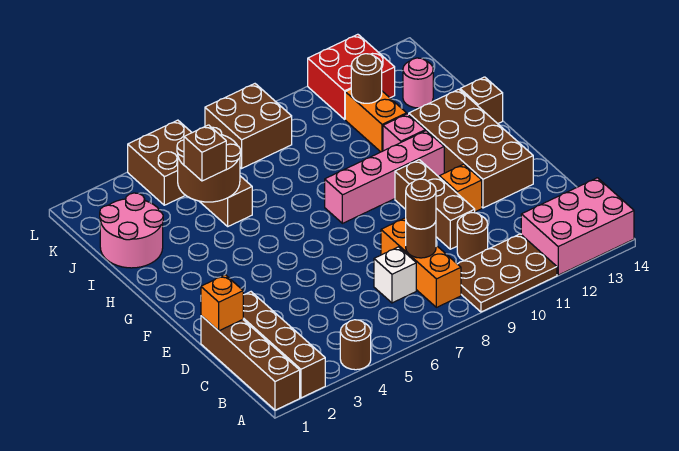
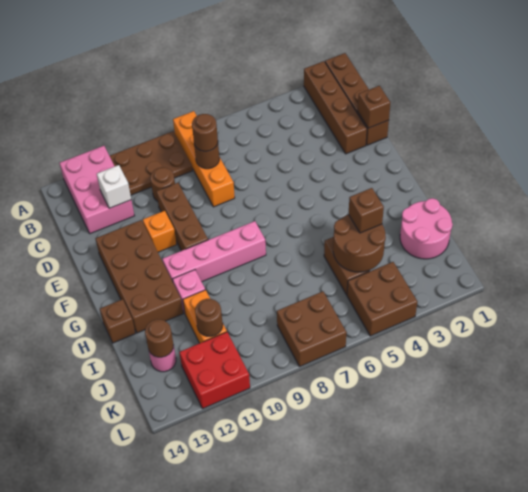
brown round brick A4 level 1 -> brown round brick J13 level 2
pink brick A12:B14 level 1 -> pink brick A12:C13 level 1
orange brick B8:D8 level 1 -> orange brick A8:D8 level 1
white brick C7 level 1 -> white brick C12 level 2
orange brick D1 level 2 -> brown brick D1 level 2

